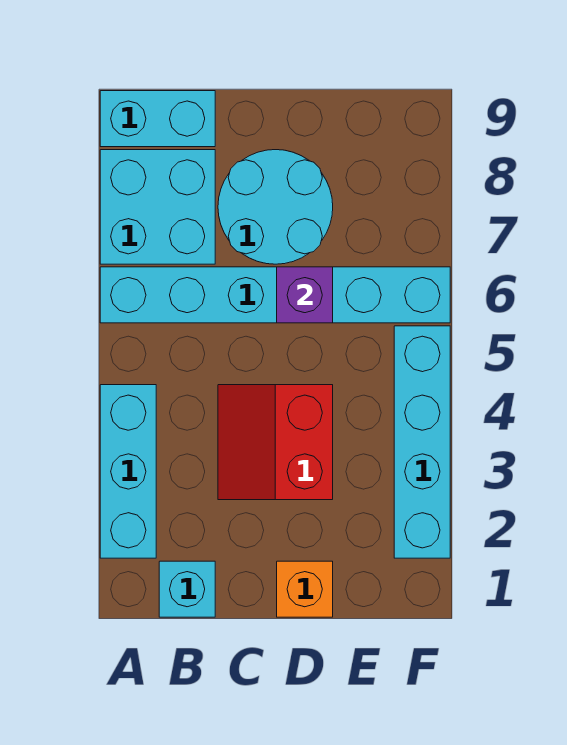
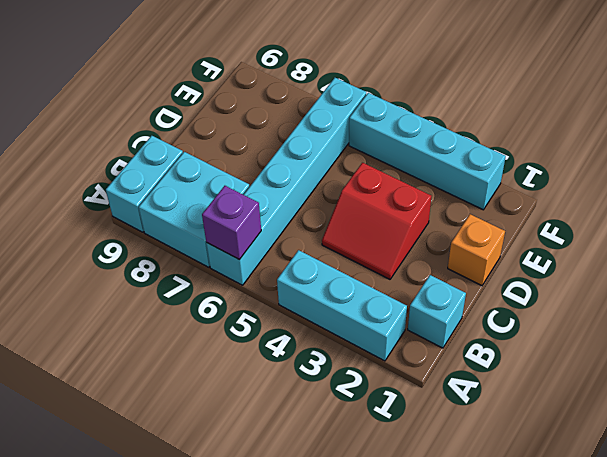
cyan round brick C7:D8 level 1 -> none
purple brick D6 level 2 -> purple brick A6 level 2

